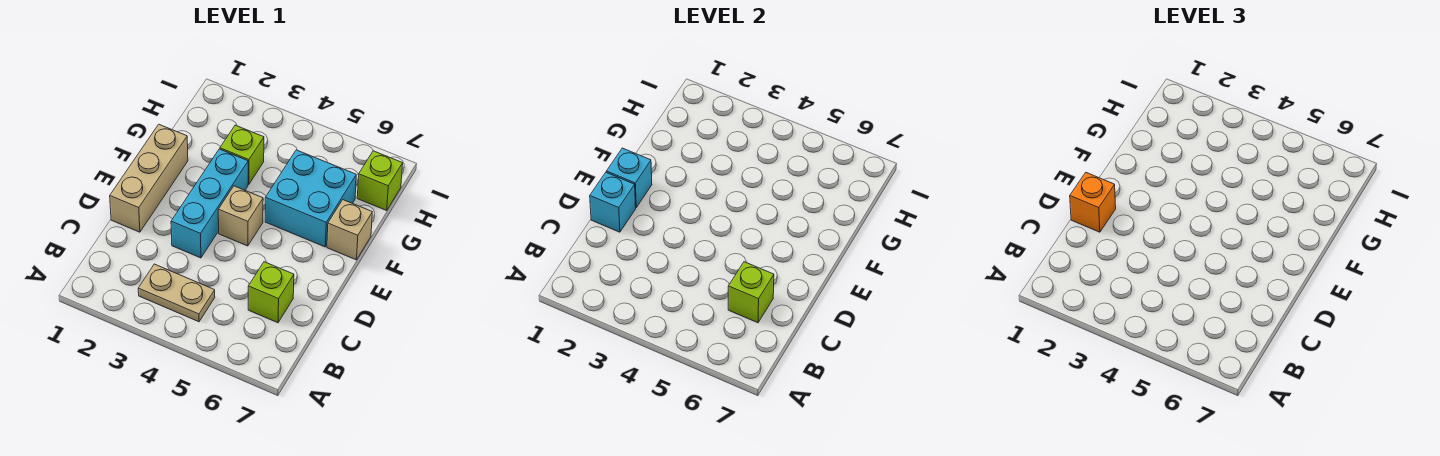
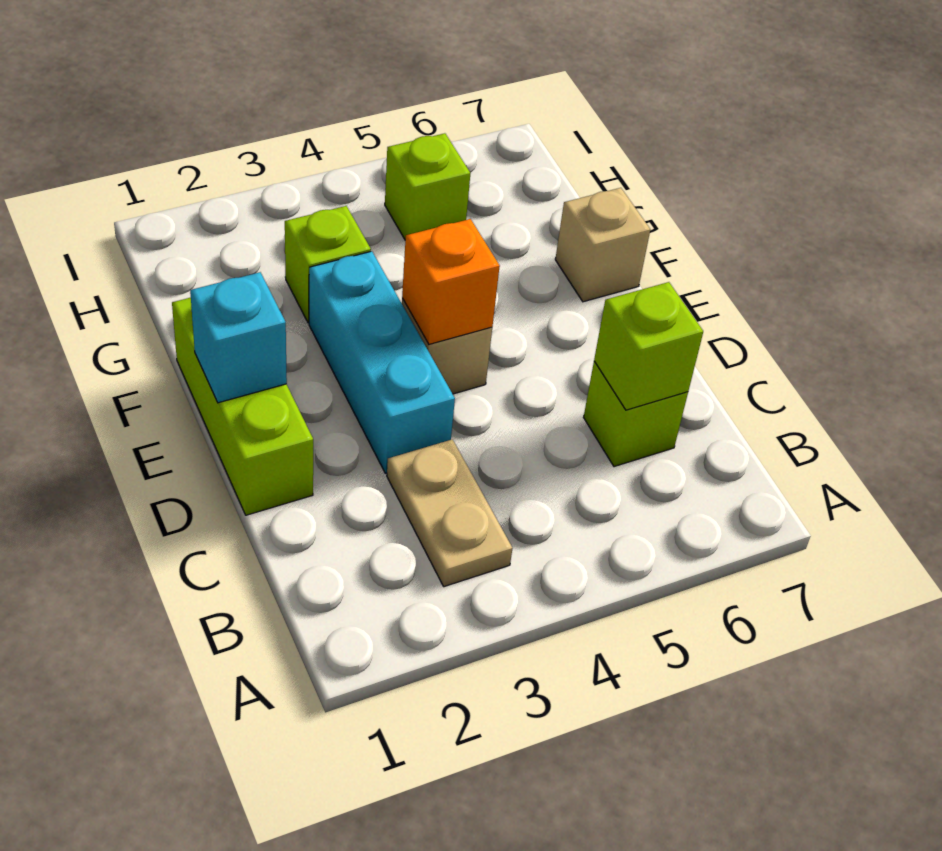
tan plate B3:B4 level 1 -> tan plate B3:C3 level 1
tan brick D1:F1 level 1 -> lime brick D1:F1 level 1
cyan brick D1 level 2 -> none
orange brick D1 level 3 -> orange brick E4 level 2
cyan brick F5:G6 level 1 -> none
lime brick H7 level 1 -> lime brick H5 level 1

